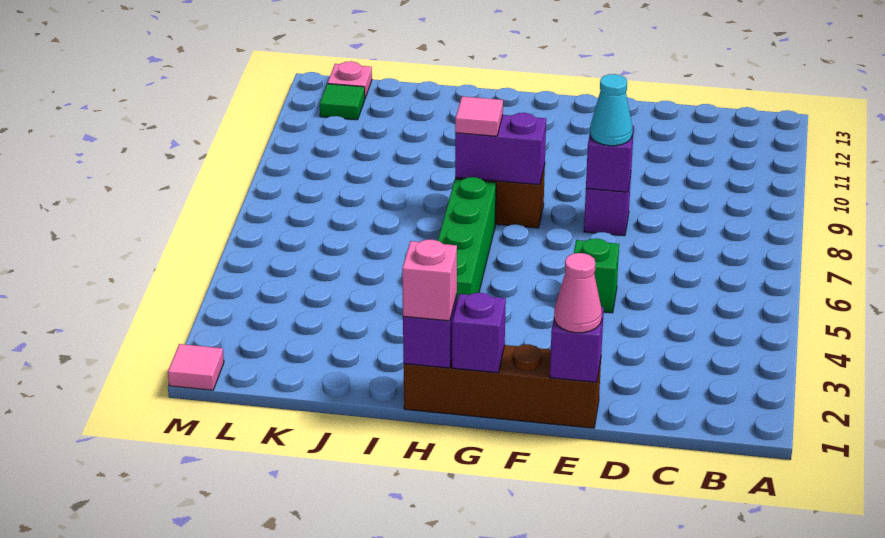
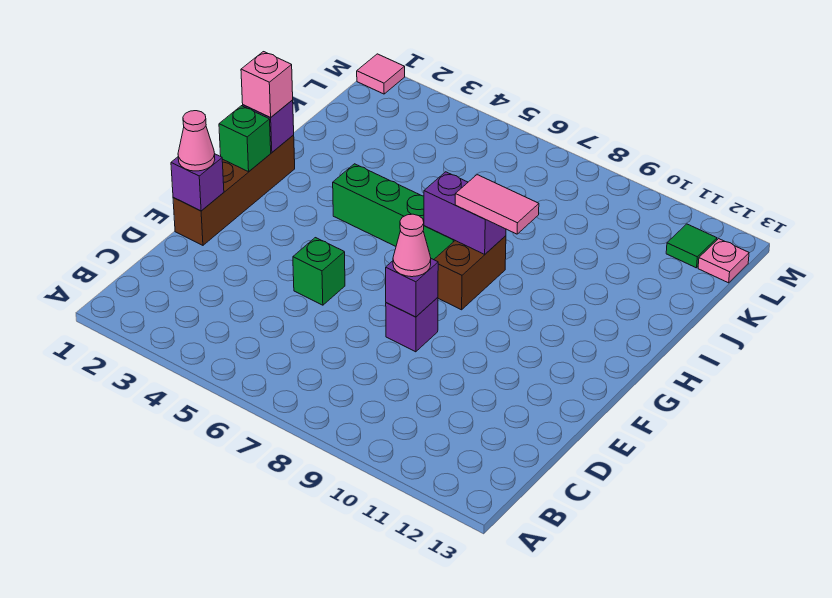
cyan cone E8 level 3 -> pink cone E8 level 3
purple brick G1 level 2 -> green brick G1 level 2
purple brick G8:H8 level 2 -> purple brick H7:H8 level 2
pink tile H8 level 3 -> pink tile H8:H9 level 3

